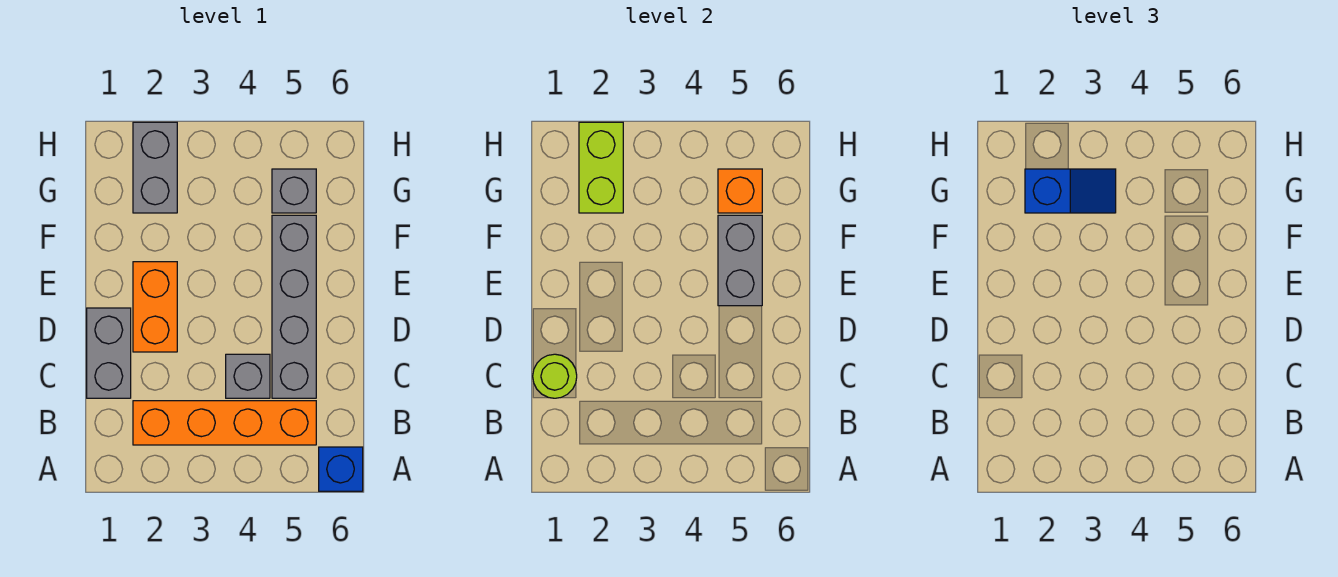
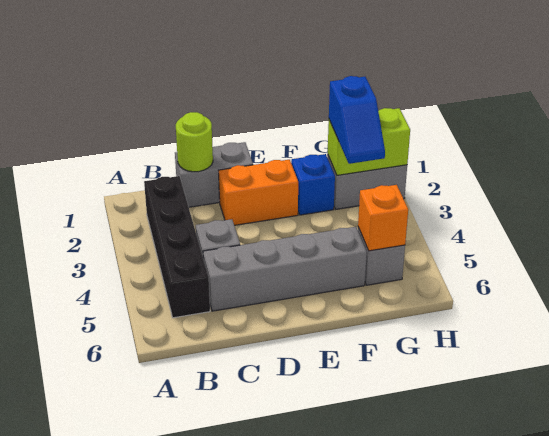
blue brick A6 level 1 -> blue brick F2 level 1
orange brick B2:B5 level 1 -> black brick B2:B5 level 1
grey brick E5:F5 level 2 -> none

